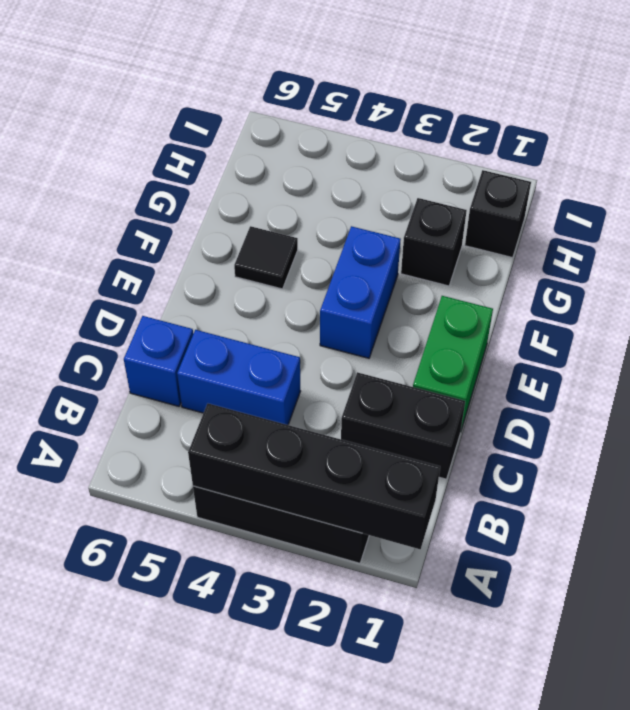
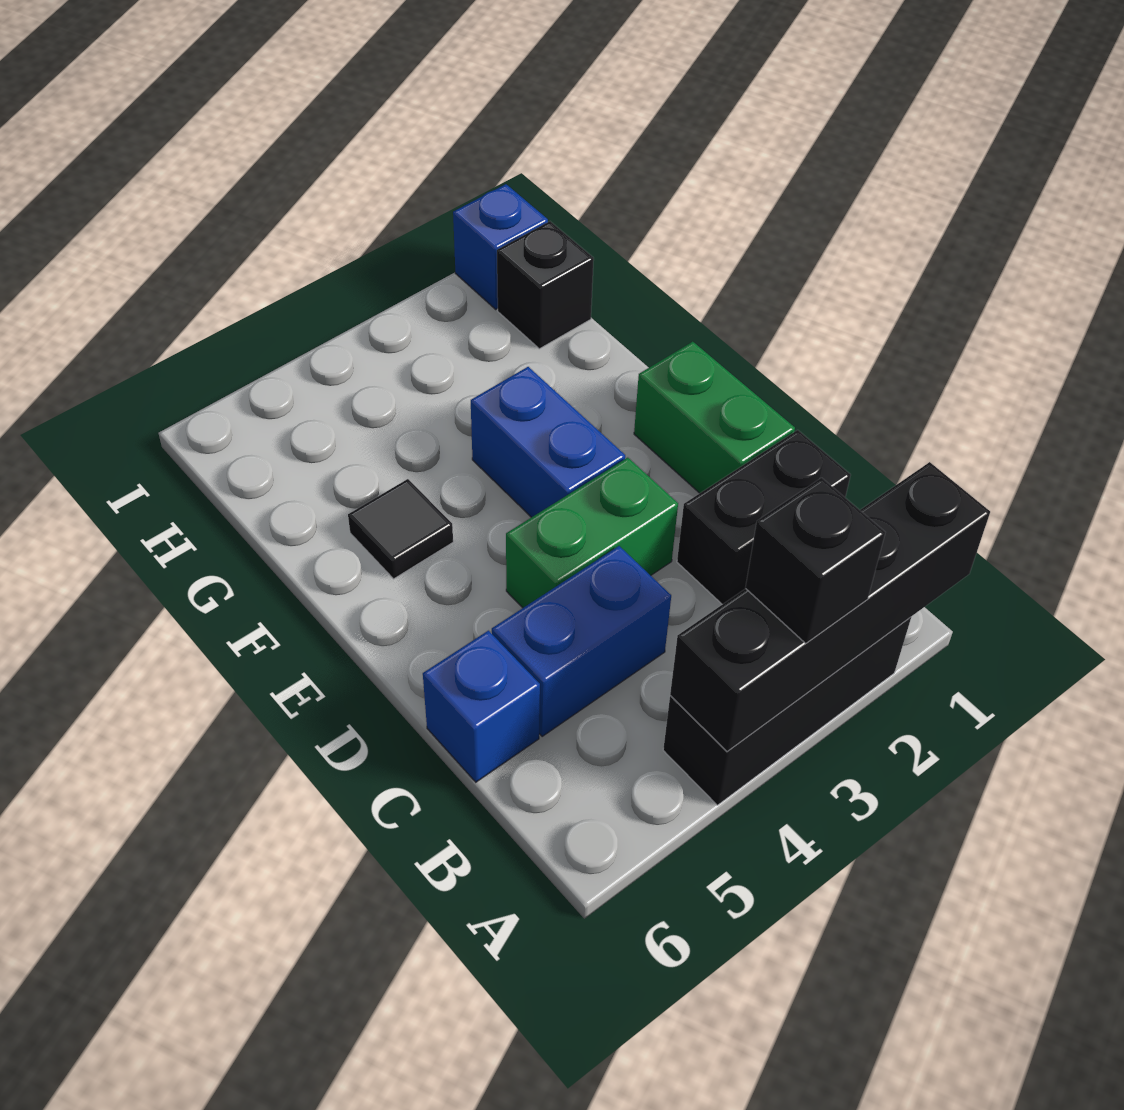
none -> green brick D3:D4 level 1
black brick G2 level 1 -> black brick A3 level 3
none -> blue brick I1 level 1

